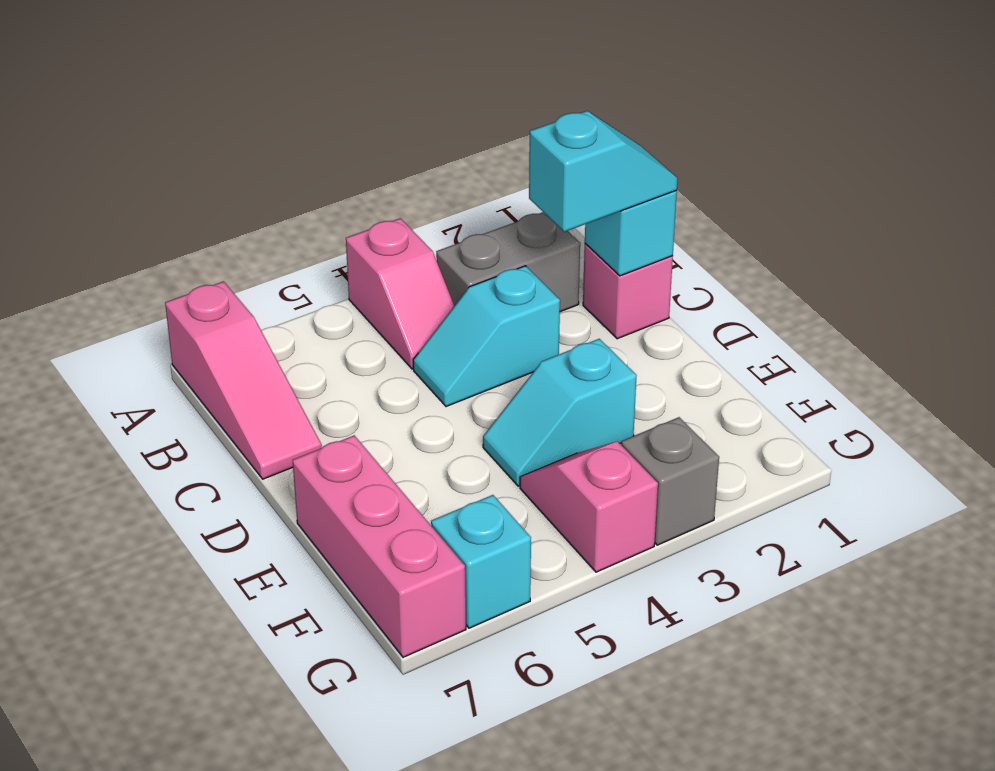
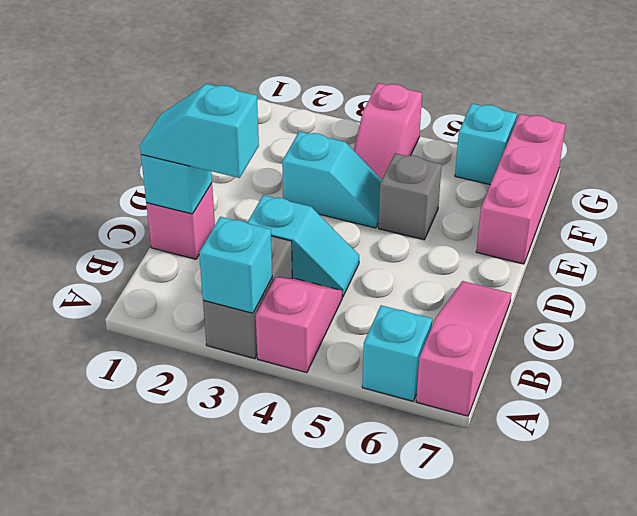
none -> cyan brick A3 level 2
none -> cyan brick A6 level 1
grey brick B2:B3 level 1 -> grey brick A3:B3 level 1
grey brick G3 level 1 -> grey brick E5 level 1

